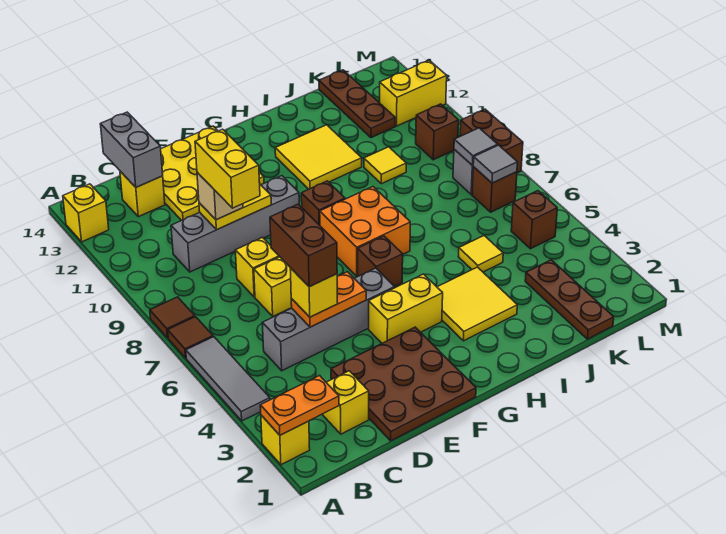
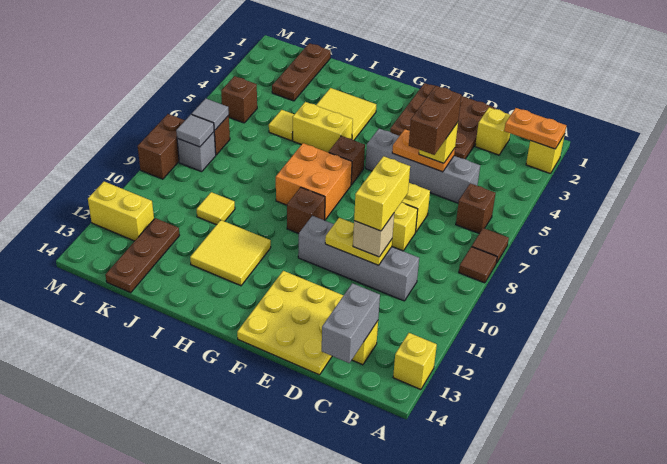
grey tile A4:A6 level 1 -> none
yellow brick F4:G4 level 1 -> yellow brick H5:I5 level 1
brown brick L10 level 1 -> brown brick B6 level 1

